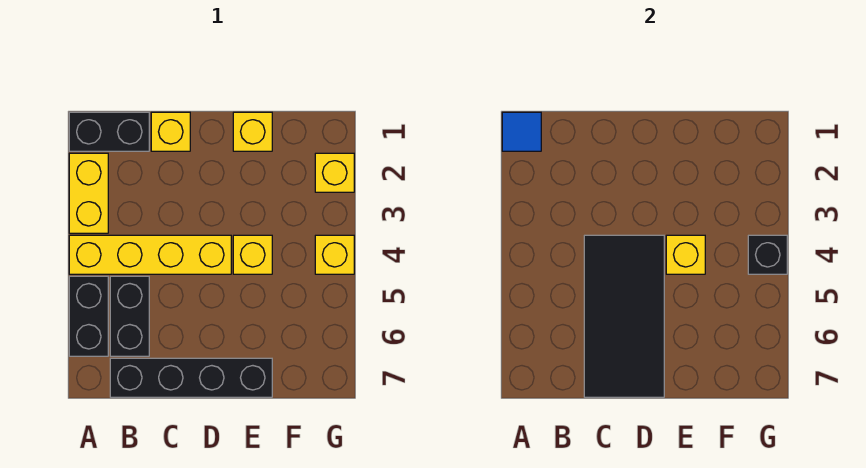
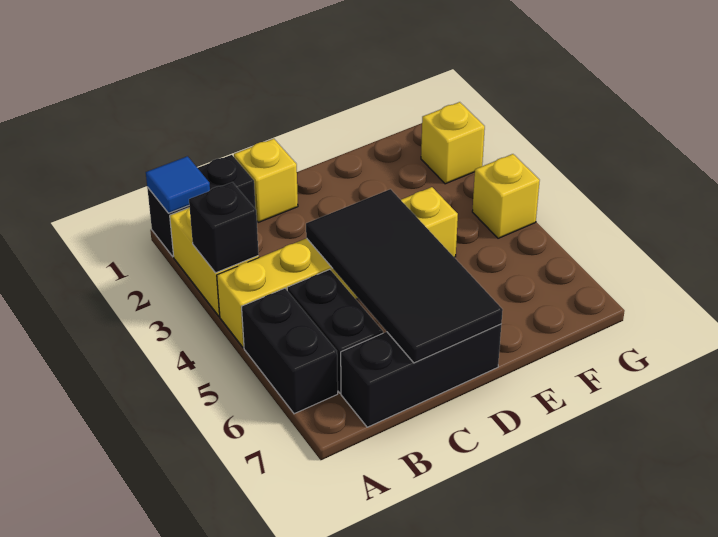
black brick B7:E7 level 1 -> black brick B7:D7 level 1
yellow brick E1 level 1 -> none
yellow brick E4 level 2 -> none
black brick G4 level 2 -> black brick A3 level 2

